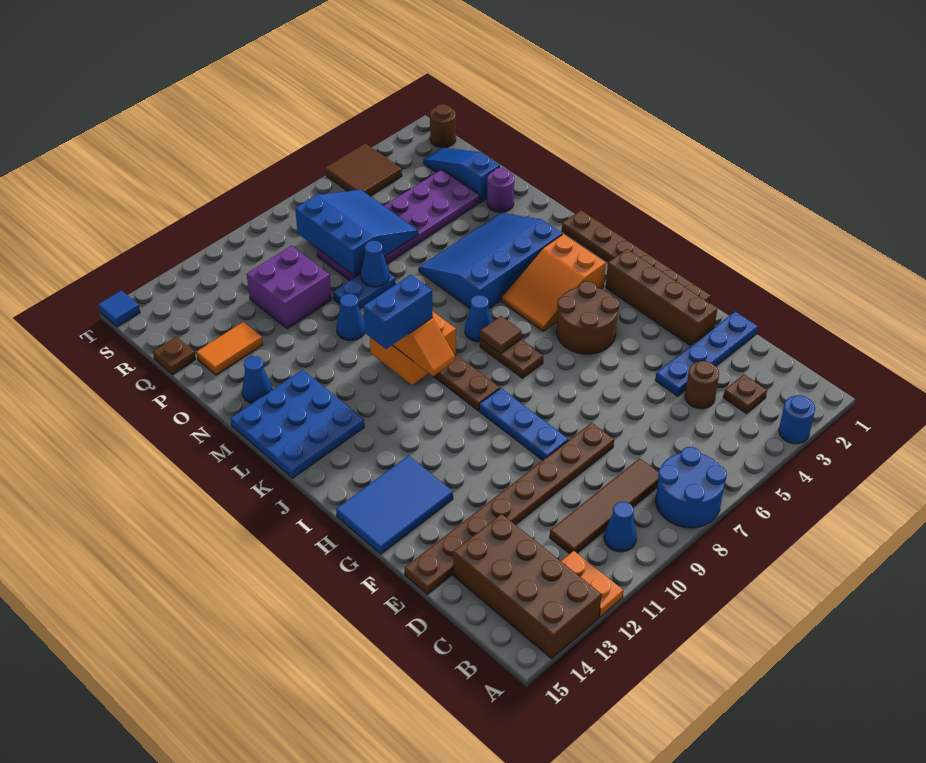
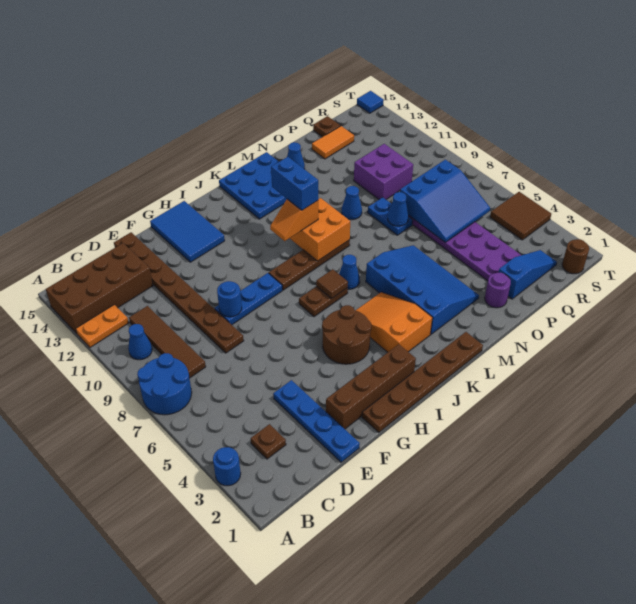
brown round brick D4 level 1 -> none
none -> blue round brick F9 level 2
orange tile P13:P14 level 1 -> orange tile P14:Q14 level 1

